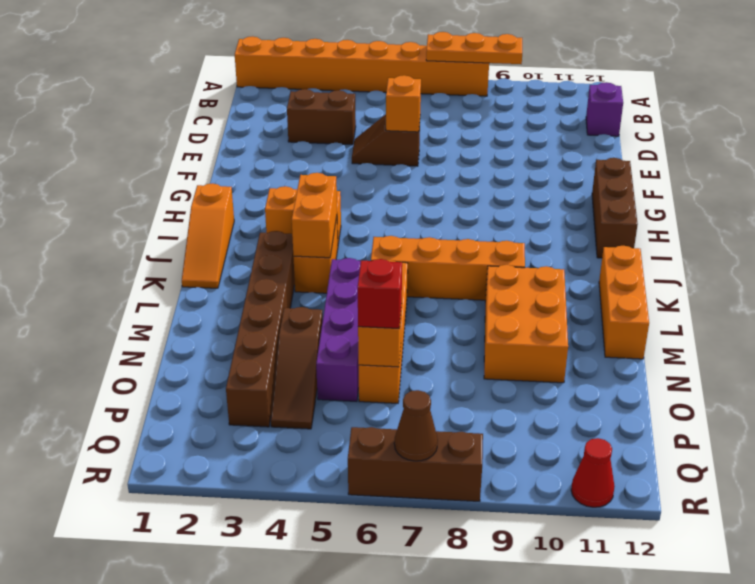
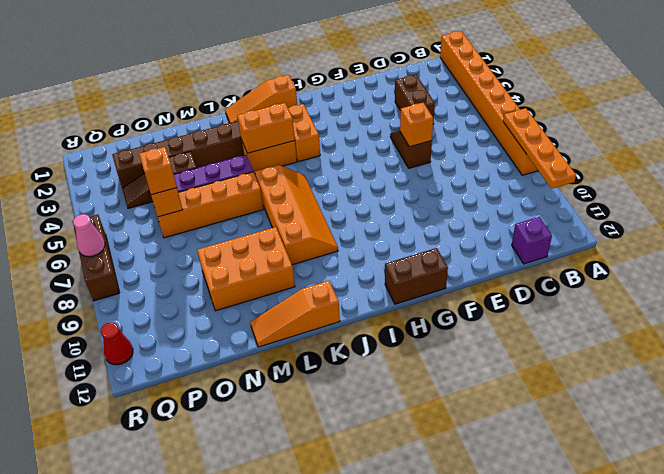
orange plate A7:A9 level 2 -> orange plate A7:A10 level 2
brown brick G12:I12 level 1 -> brown brick G12:H12 level 1
orange brick K12:M12 level 1 -> orange slope K12:M12 level 1 top K
red brick O6 level 3 -> orange brick O6 level 3
brown cone R7 level 2 -> pink cone R7 level 2

